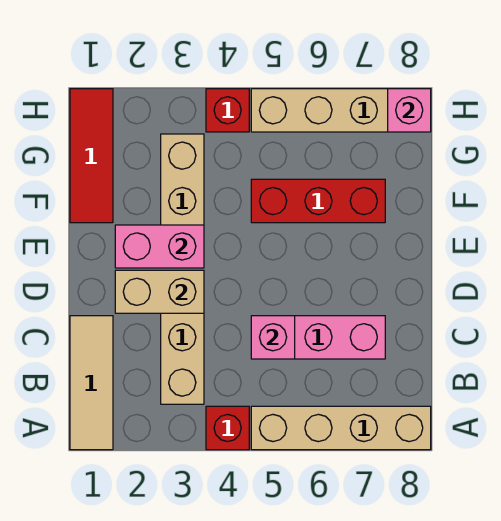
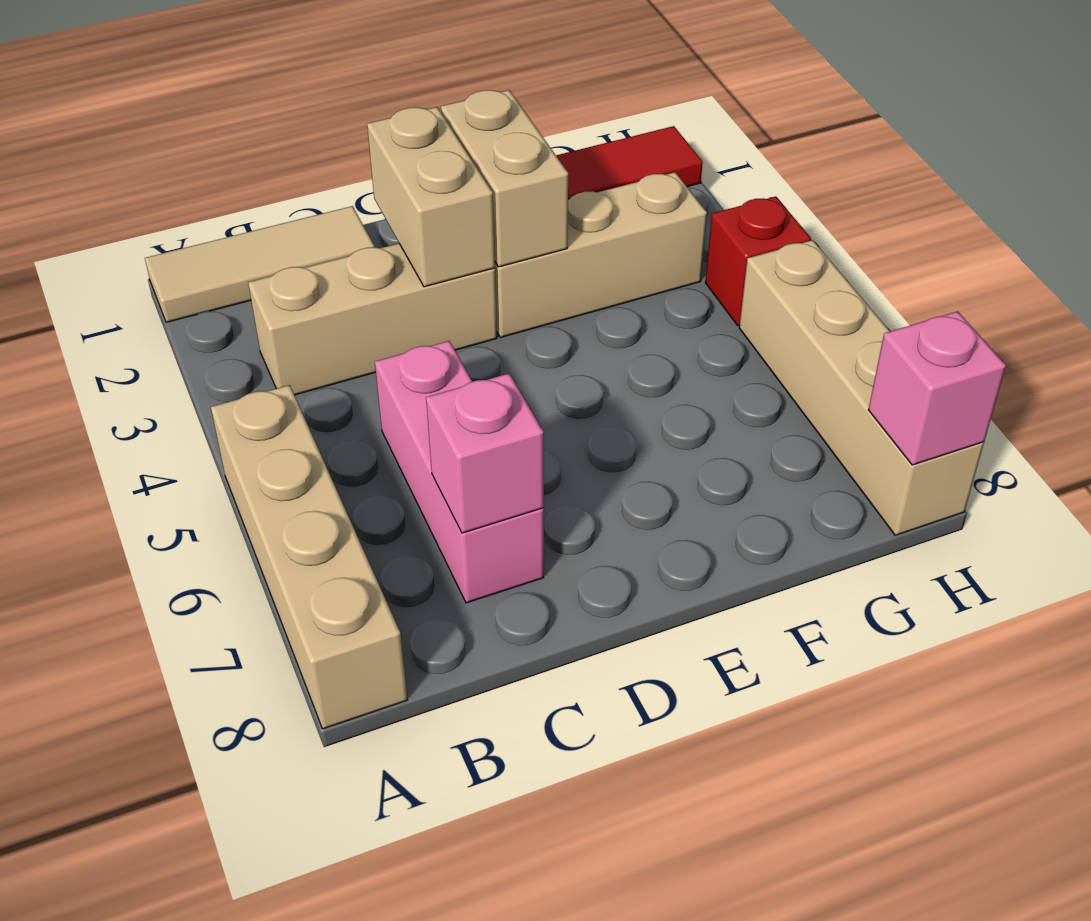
red brick A4 level 1 -> none
pink brick C5 level 2 -> pink brick C7 level 2
pink brick E2:E3 level 2 -> tan brick E2:E3 level 2
red brick F5:F7 level 1 -> none

